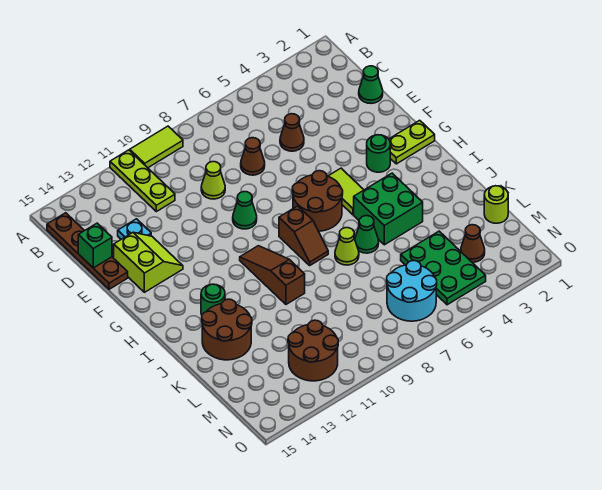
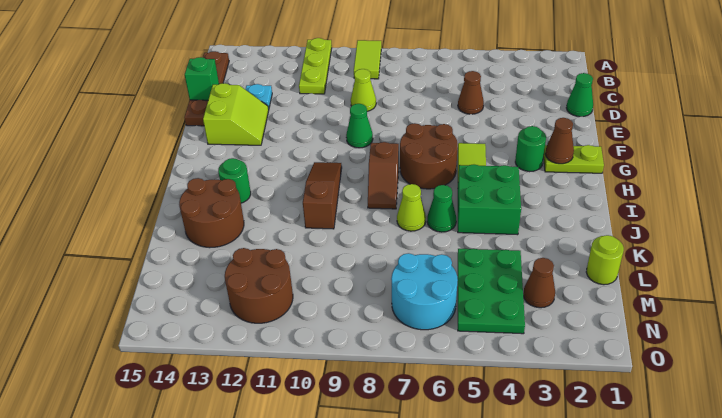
lime tile A9:A10 level 1 -> lime tile A9:B9 level 1
brown cone D7 level 1 -> brown cone G2 level 2

